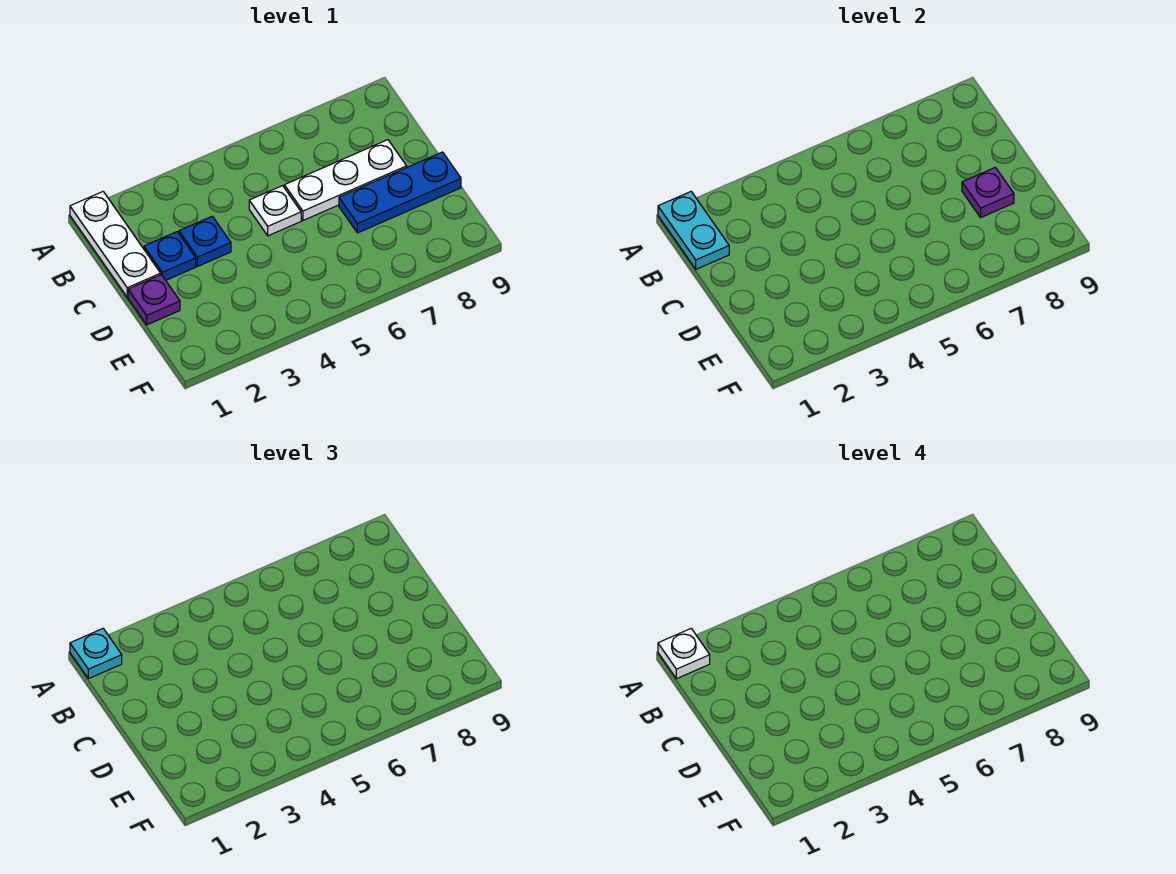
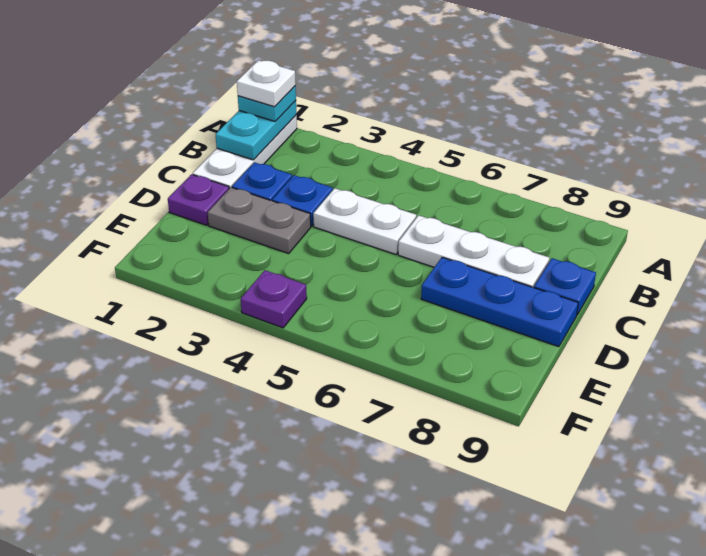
white plate C5 level 1 -> white plate C4:C5 level 1
none -> blue plate C9 level 1
none -> grey plate D2:D3 level 1
purple plate D8 level 2 -> purple plate F4 level 1

